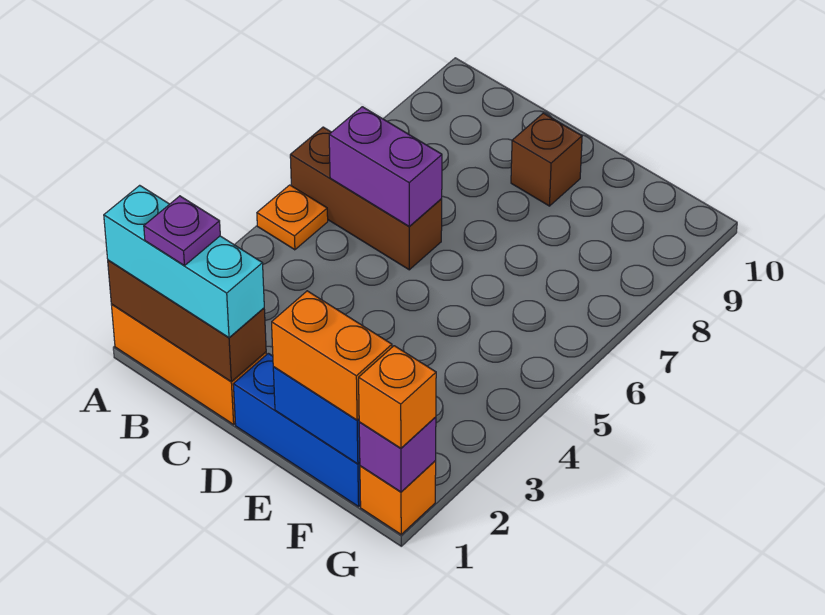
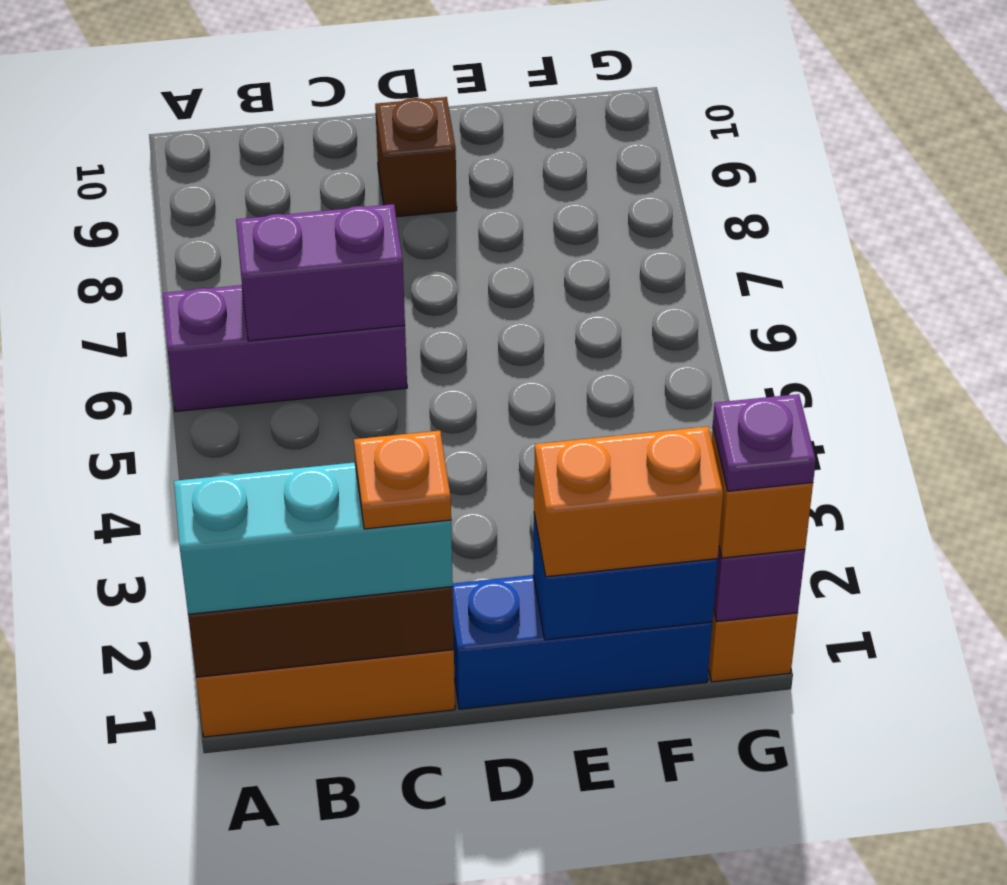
orange plate A5 level 1 -> orange plate C1 level 4
brown brick A6:C6 level 1 -> purple brick A6:C6 level 1
purple plate B1 level 4 -> purple plate G1 level 4

